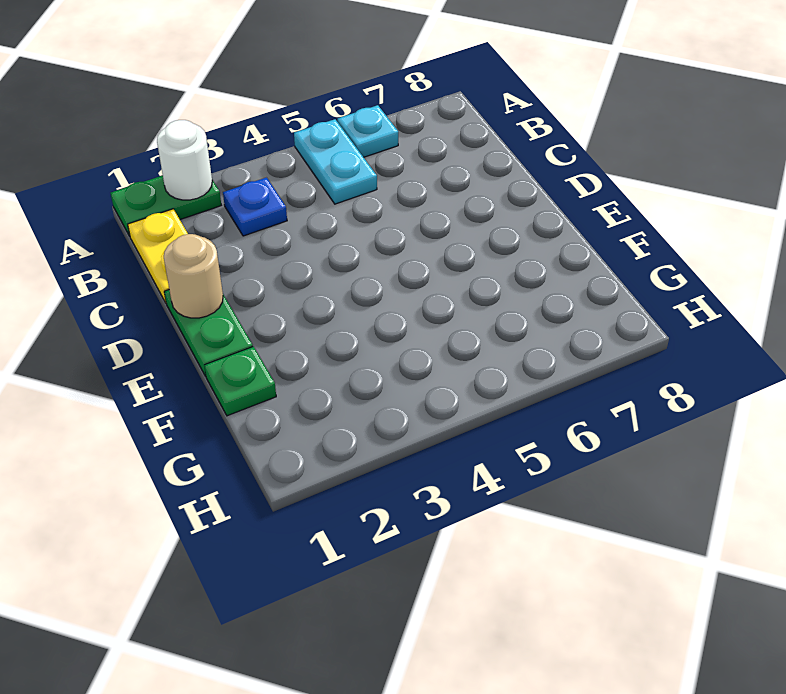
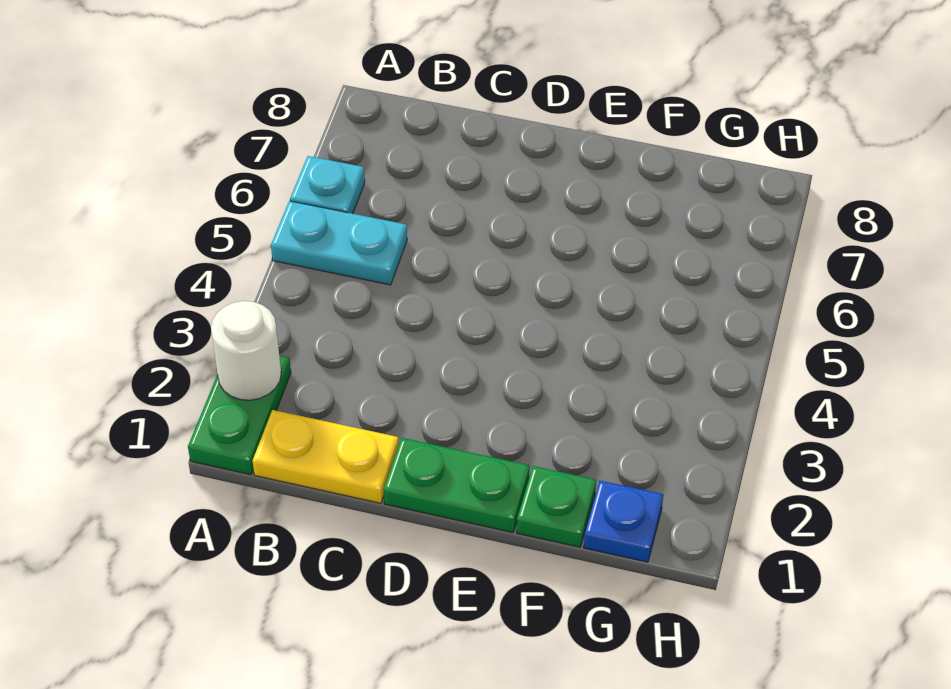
blue plate B3 level 1 -> blue plate G1 level 1
tan round brick D1 level 2 -> none

